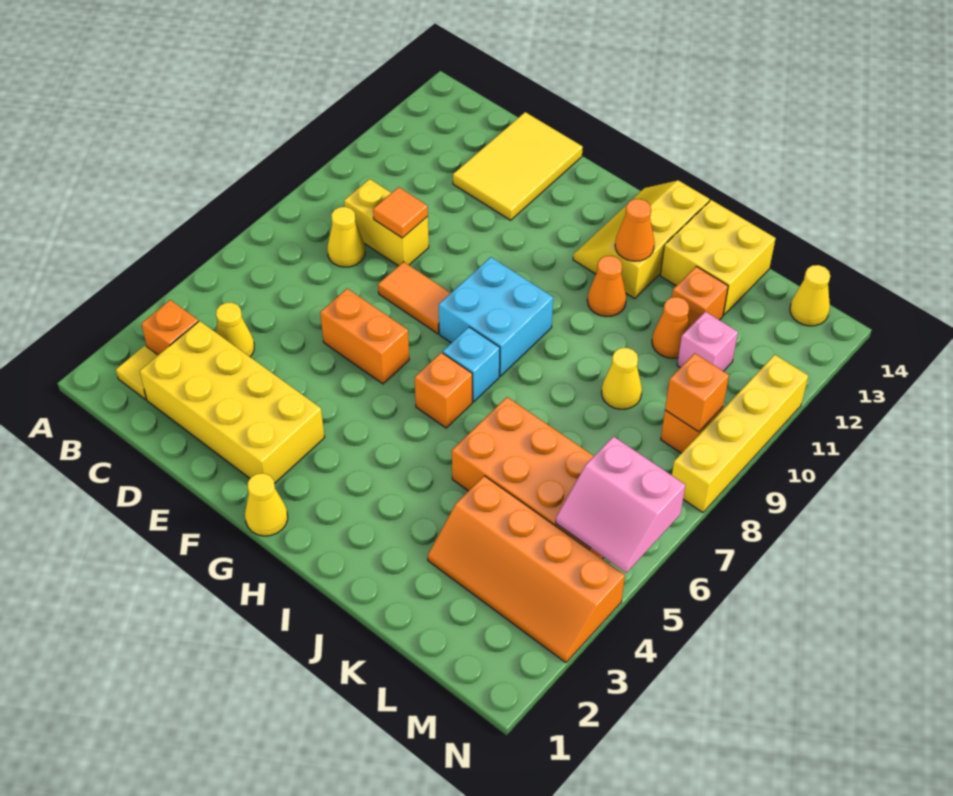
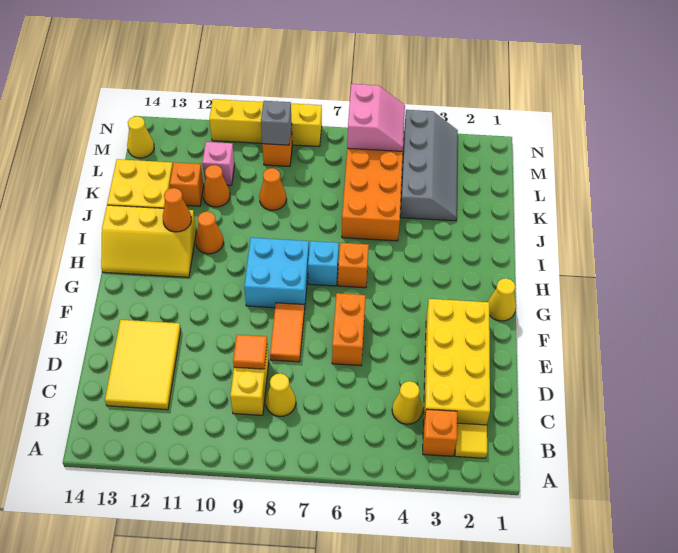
yellow tile D12:E14 level 1 -> yellow tile C12:E13 level 1
orange slope K3:N4 level 1 top 4 -> grey slope K3:N4 level 1 top 4
yellow cone K9 level 1 -> orange cone K9 level 1
orange brick M9 level 2 -> grey brick M9 level 2

